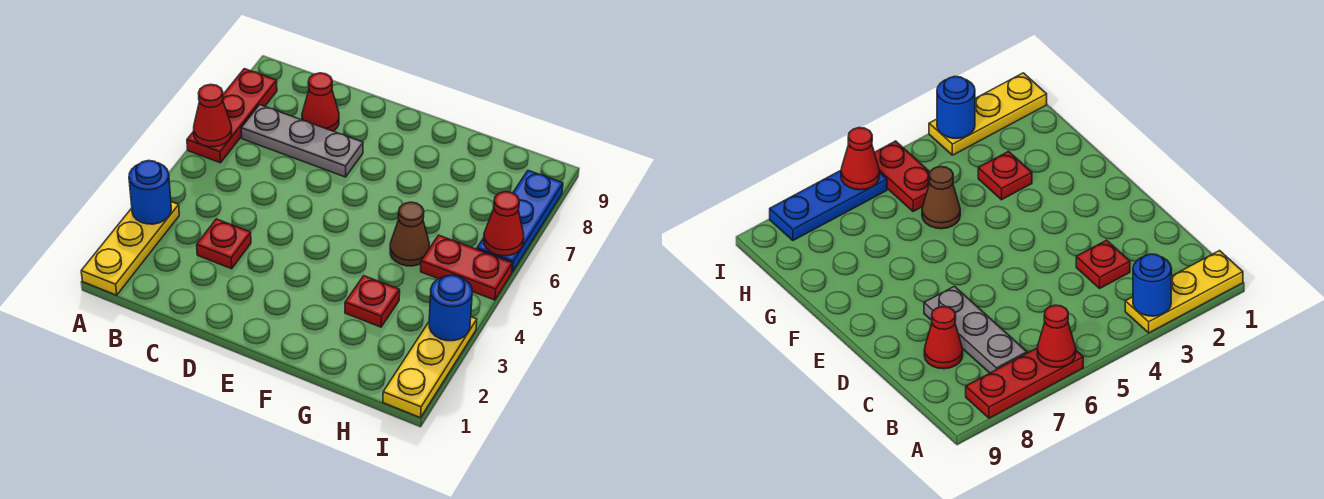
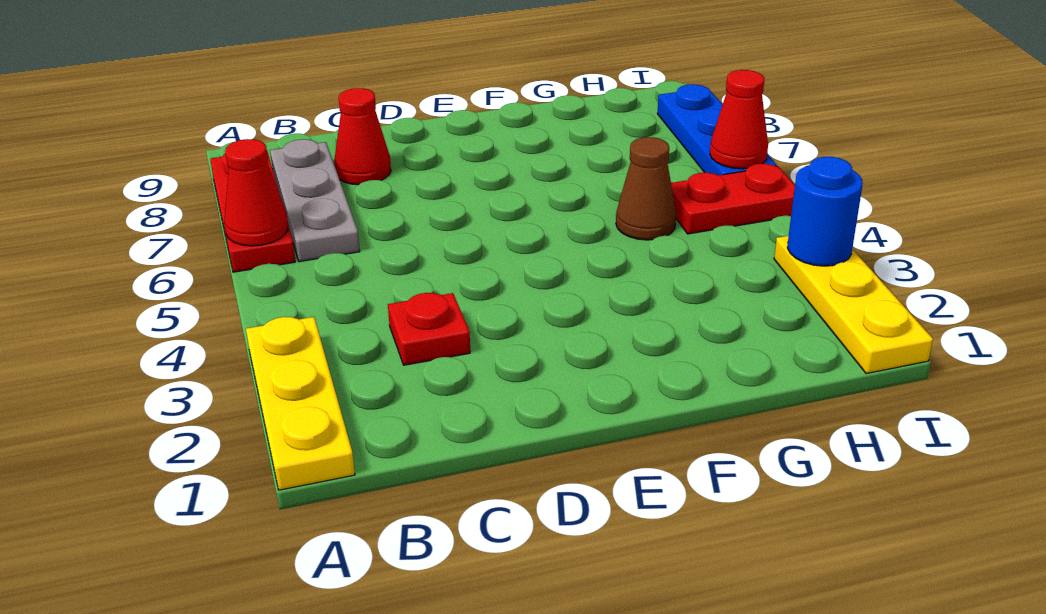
blue round brick A3 level 2 -> none
grey plate B7:D7 level 1 -> grey plate B6:B8 level 1
red plate G3 level 1 -> none

